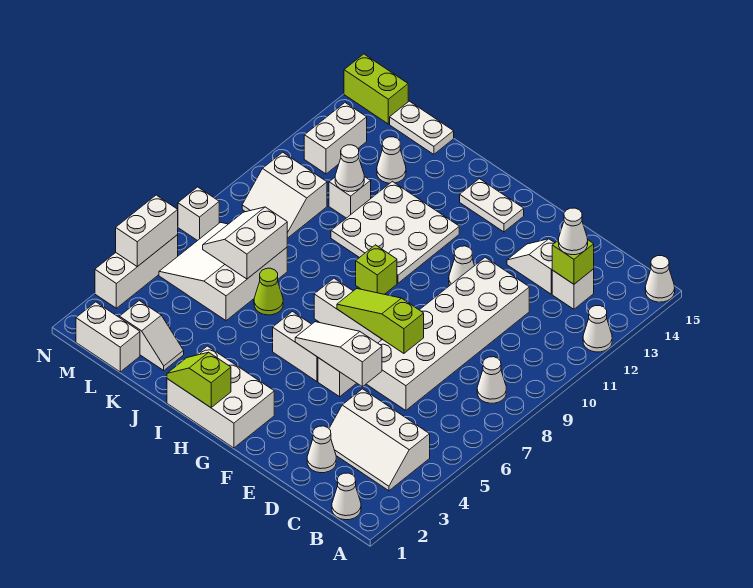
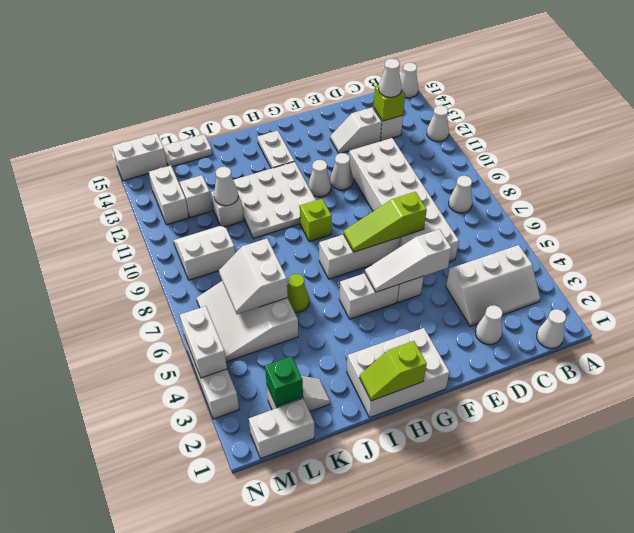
white plate G14:H14 level 1 -> white plate H13:H14 level 1
white cone K13 level 1 -> white cone G11 level 1
none -> green brick L2 level 2
white slope L9:M10 level 1 top 10 -> white slope L9:M10 level 1 top 9
lime brick M15:N15 level 1 -> white brick M15:N15 level 1
white brick N7 level 1 -> white brick L12 level 1

